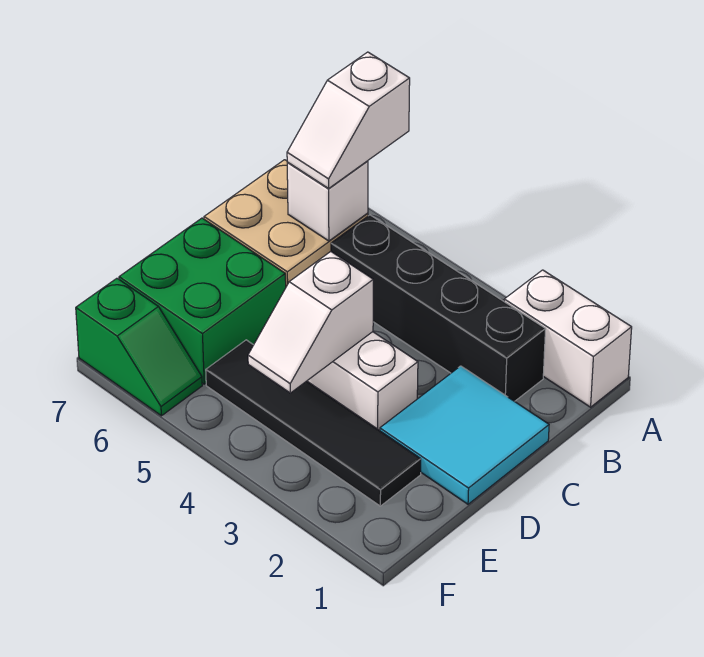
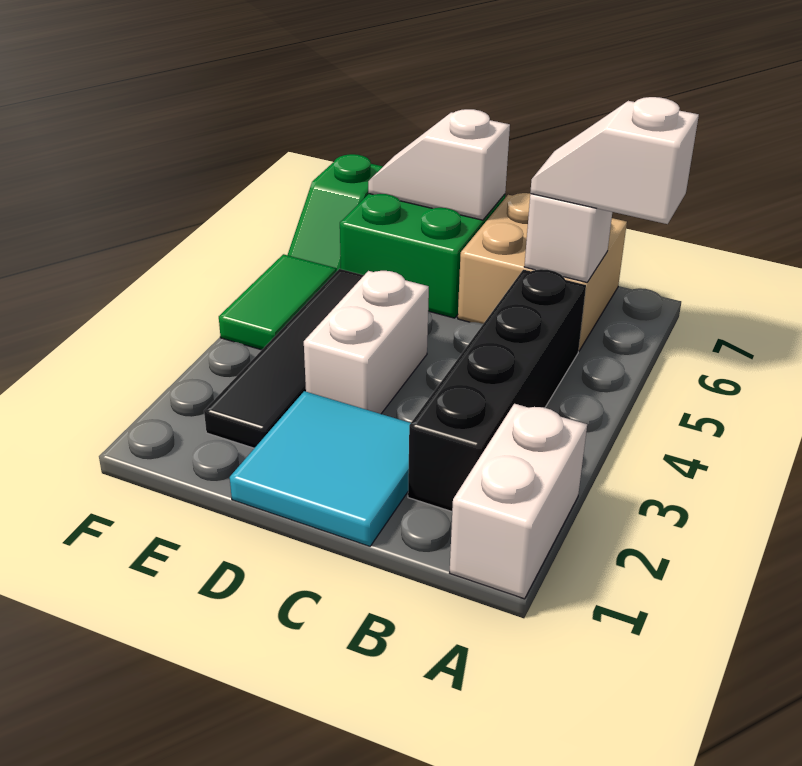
white slope D4:E4 level 2 top D -> white slope D7:E7 level 2 top D
none -> green tile F4:F5 level 1

